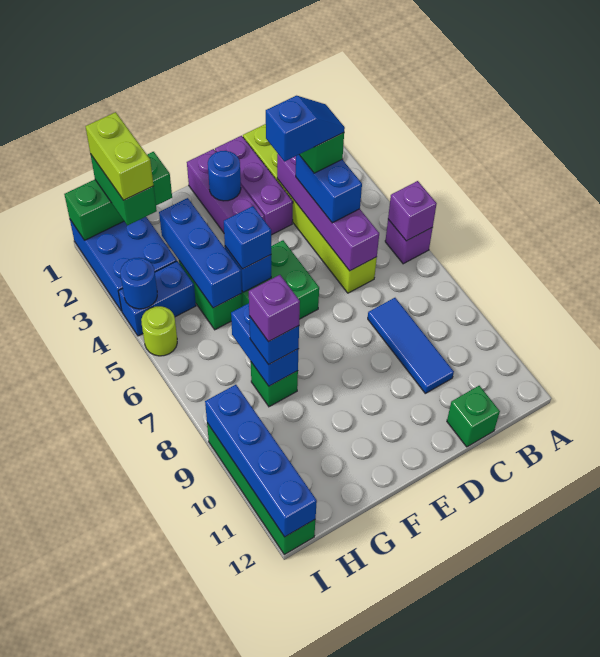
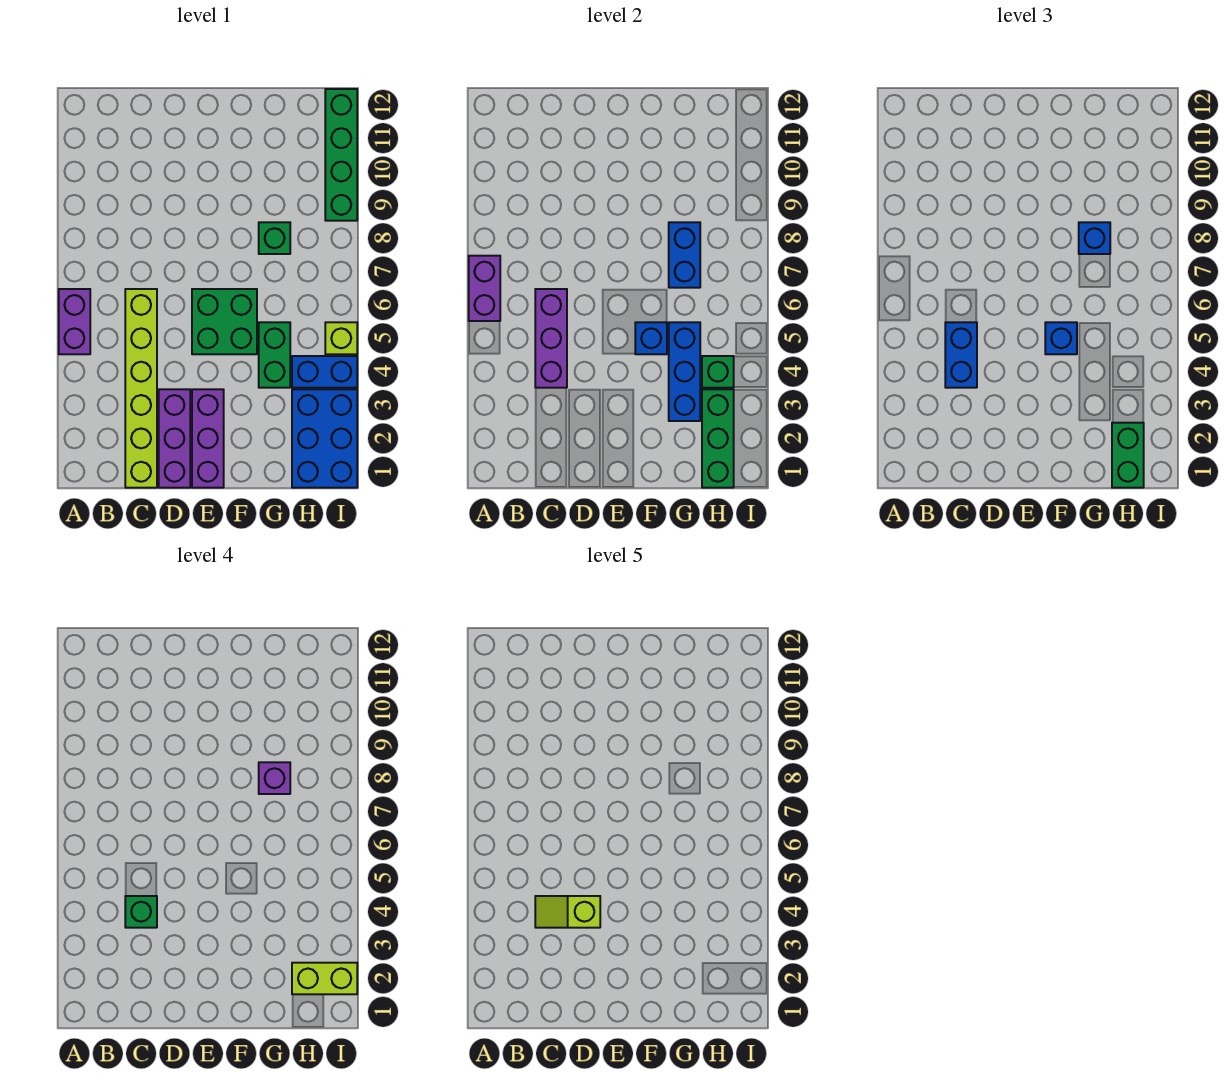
purple brick A6 level 1 -> purple brick A5:A6 level 1
purple brick A6 level 2 -> purple brick A6:A7 level 2
purple brick C3:C6 level 2 -> purple brick C4:C6 level 2
blue slope C4:D4 level 5 top D -> lime slope C4:D4 level 5 top D
blue tile C8:C10 level 1 -> none
green brick C12 level 1 -> green brick H4 level 2
blue round brick E2 level 2 -> none
green brick G1:I1 level 2 -> green brick H1:H3 level 2
lime brick H1:H2 level 4 -> lime brick H2:I2 level 4
blue round brick I4 level 2 -> none
lime round brick I5 level 1 -> lime brick I5 level 1
blue brick I9:I12 level 2 -> none

